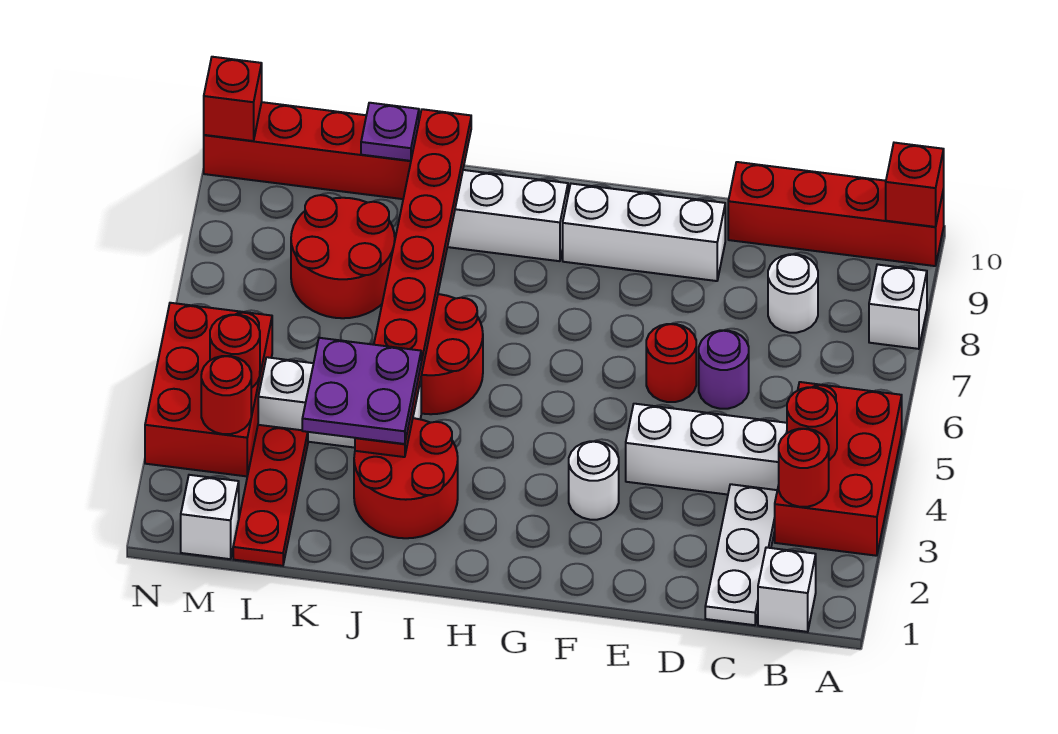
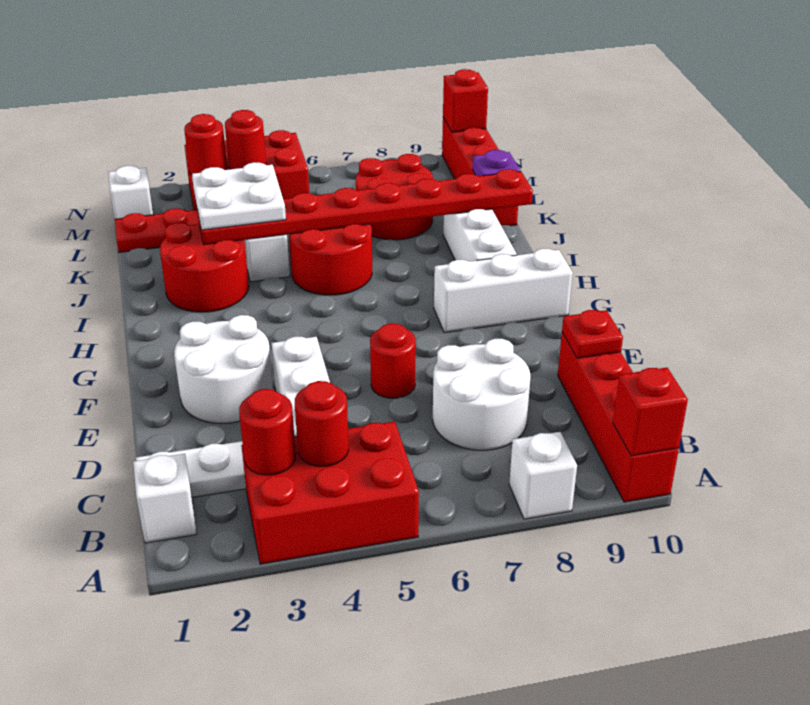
white round brick C8 level 1 -> white round brick C7:D8 level 1
purple round brick D6 level 1 -> none
none -> red plate D10 level 2
white brick E9:G9 level 1 -> white brick G8:G10 level 1
white round brick F3 level 1 -> white round brick E2:F3 level 1
purple plate J3:K4 level 3 -> white plate J3:K4 level 3

